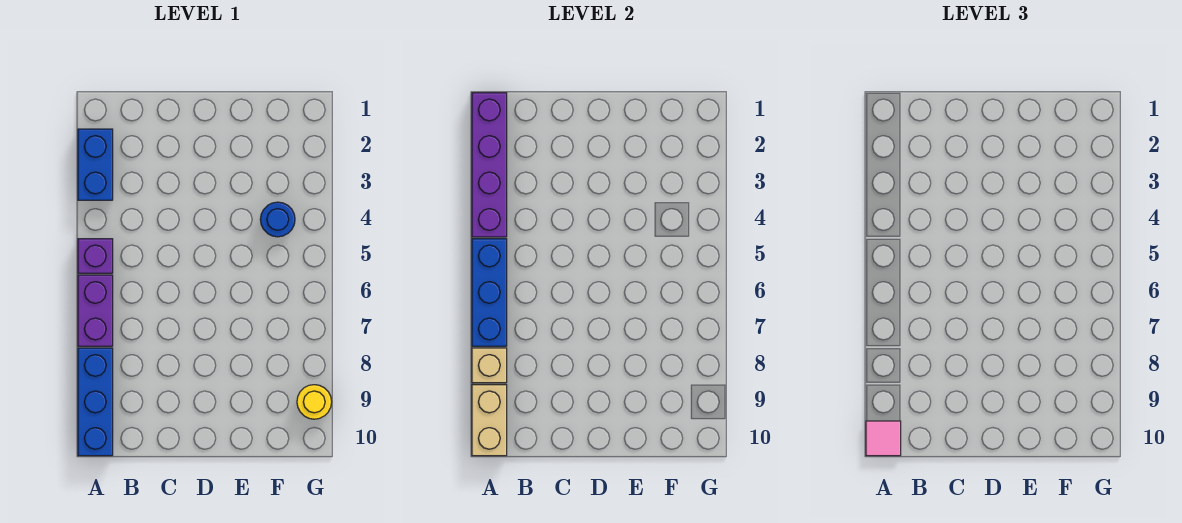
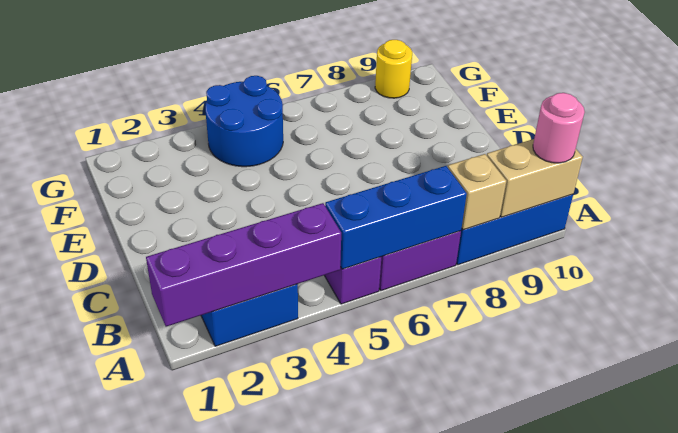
pink tile A10 level 3 -> pink round brick A10 level 3
blue round brick F4 level 1 -> blue round brick F4:G5 level 1

